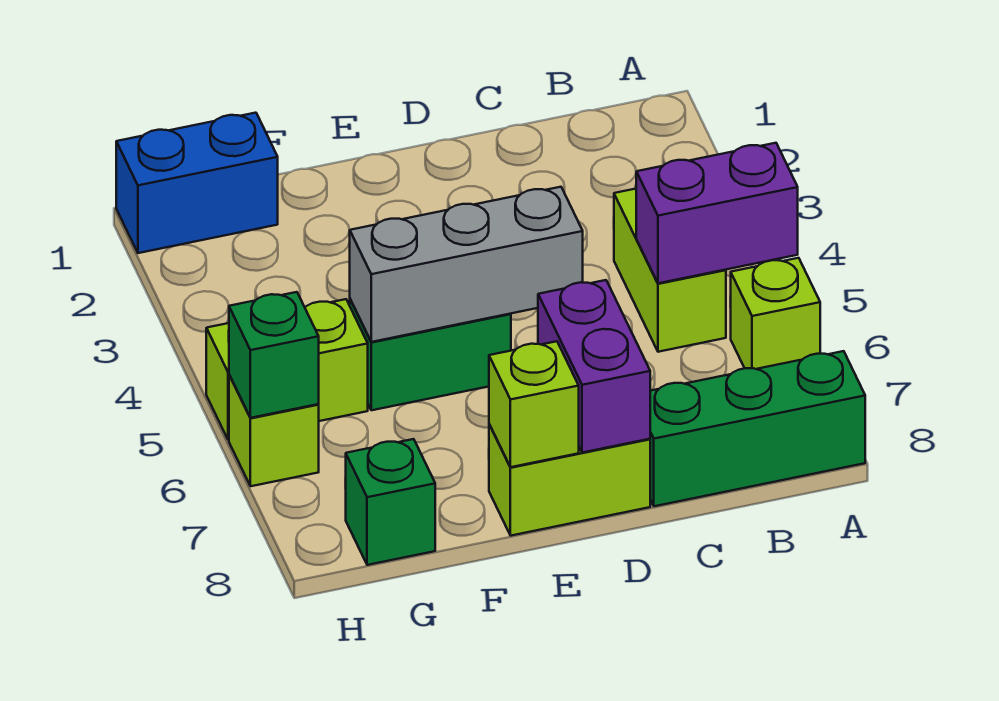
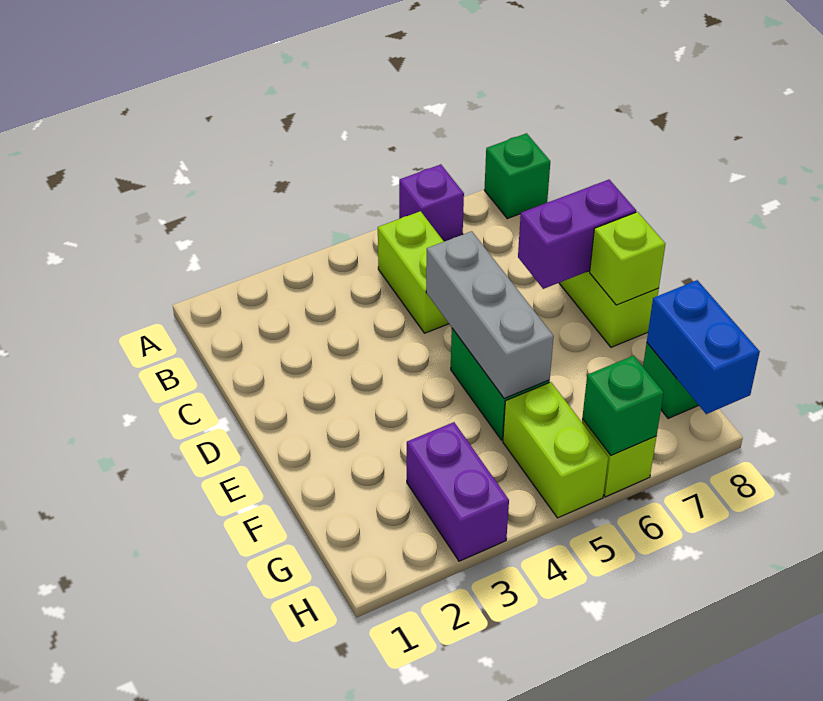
purple brick A5:B5 level 2 -> purple brick G3:H3 level 1
lime brick A6 level 1 -> purple brick A6 level 1
green brick A8:C8 level 1 -> green brick A8 level 1
lime brick B4:B5 level 1 -> lime brick B5:C5 level 1
blue brick G1:H1 level 1 -> blue brick G8:H8 level 2

